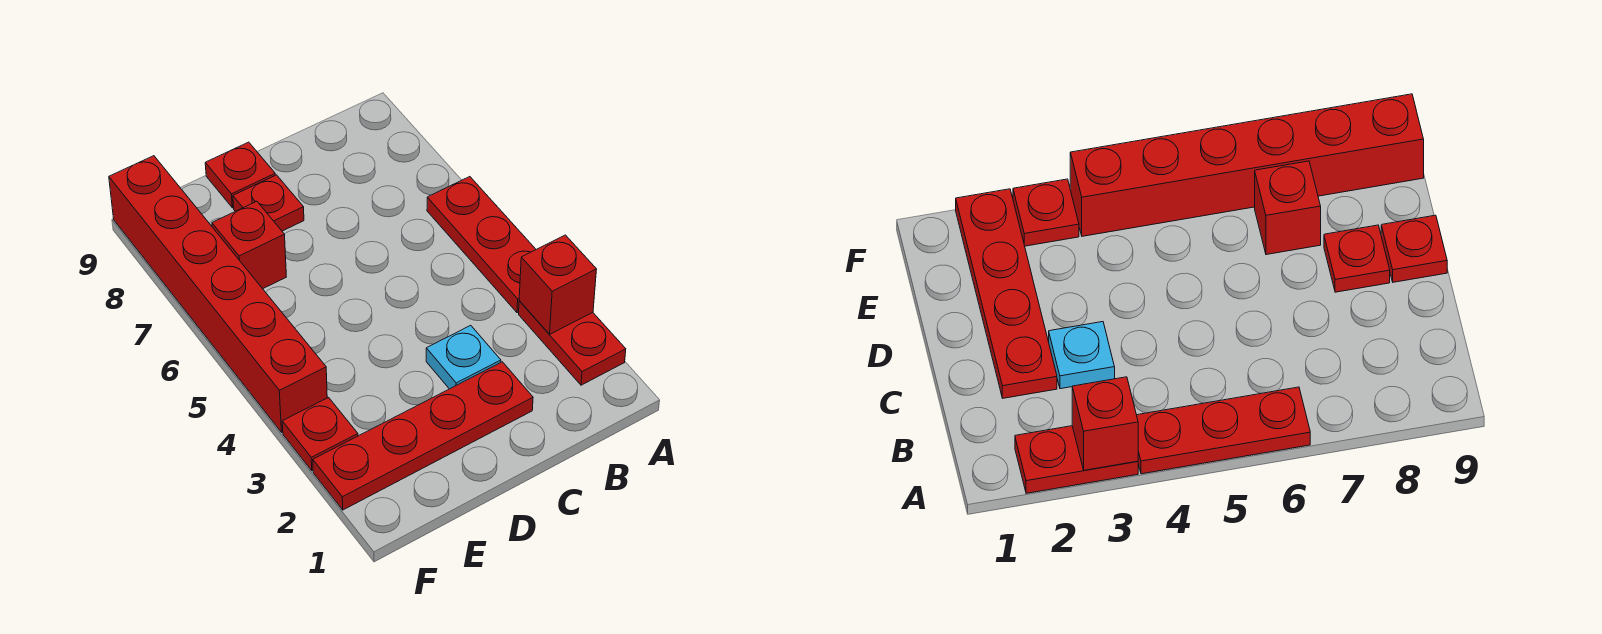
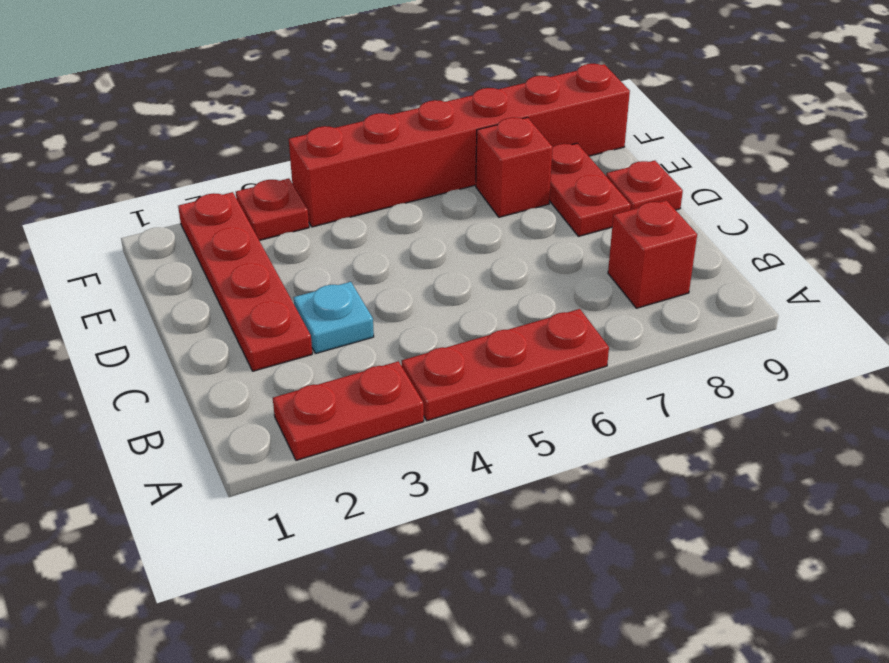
red brick A3 level 2 -> red brick B8 level 1
red plate D8 level 1 -> red plate D8:E8 level 1

